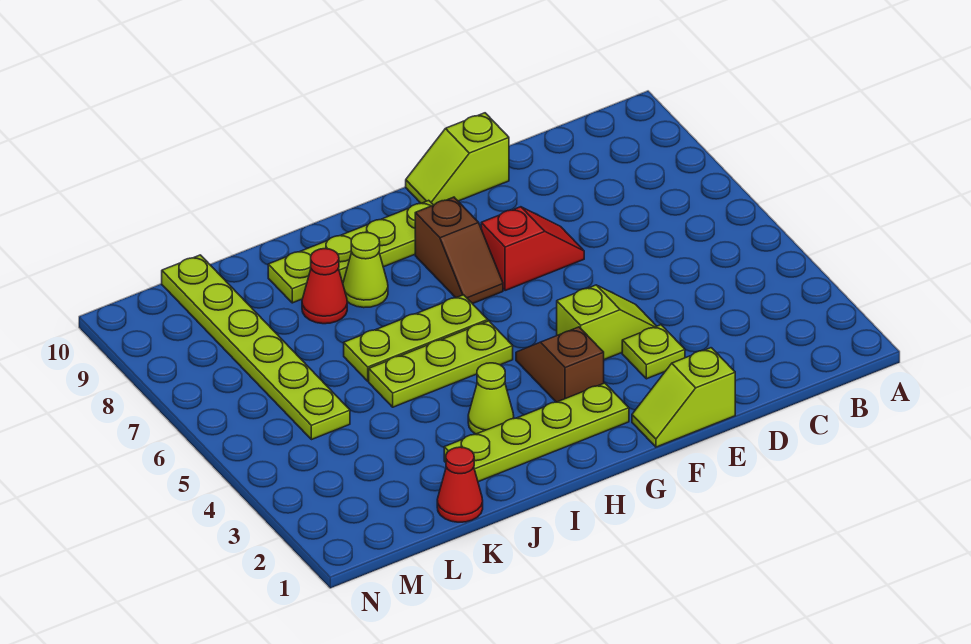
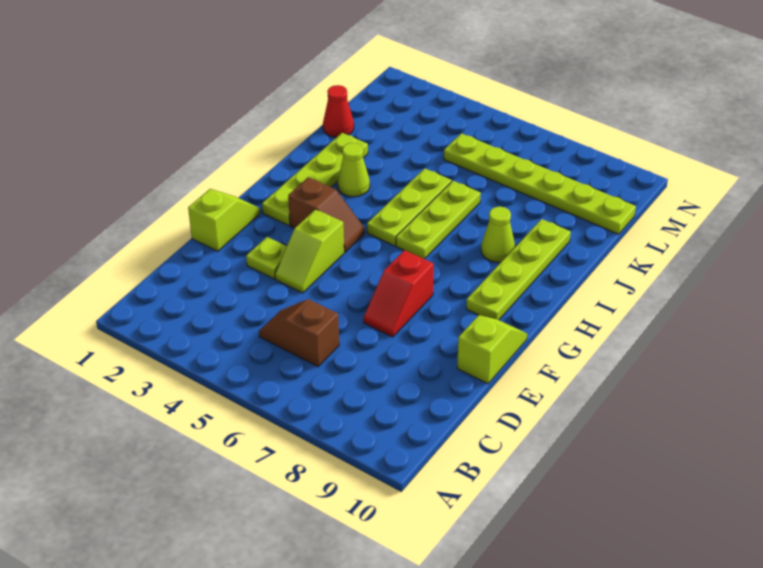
brown slope G7:G8 level 1 top 8 -> brown slope C5:C6 level 1 top 6
red cone J8 level 1 -> none

